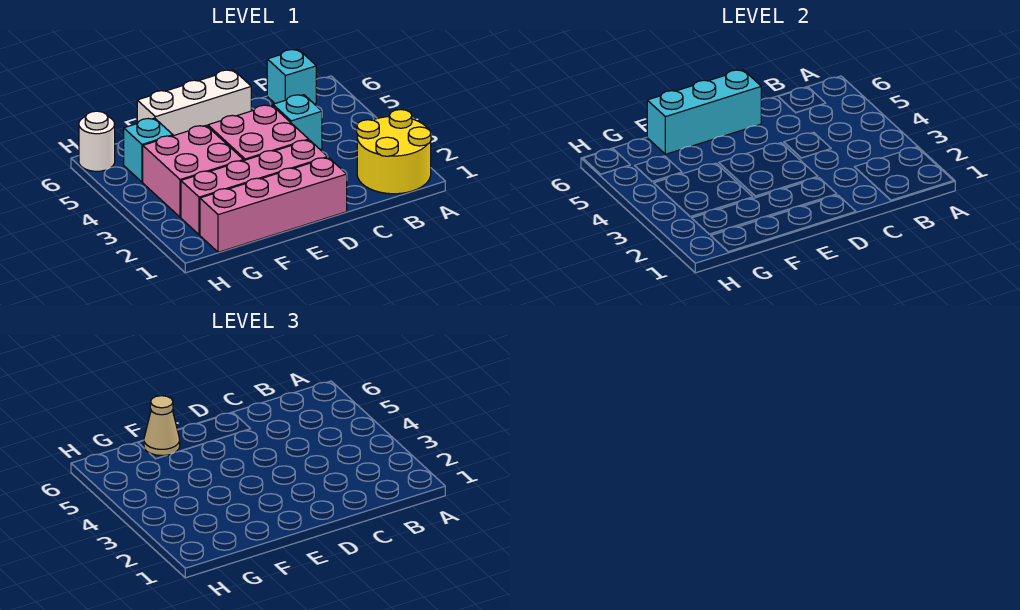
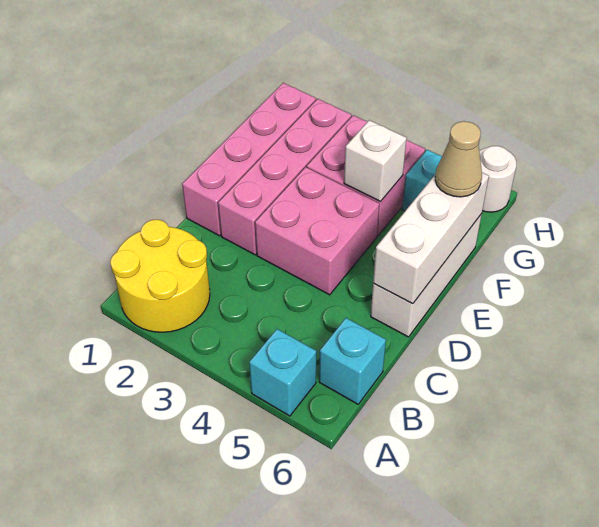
cyan brick C4 level 1 -> cyan brick A5 level 1
cyan brick D6:F6 level 2 -> white brick D6:F6 level 2
none -> white brick F4 level 2

